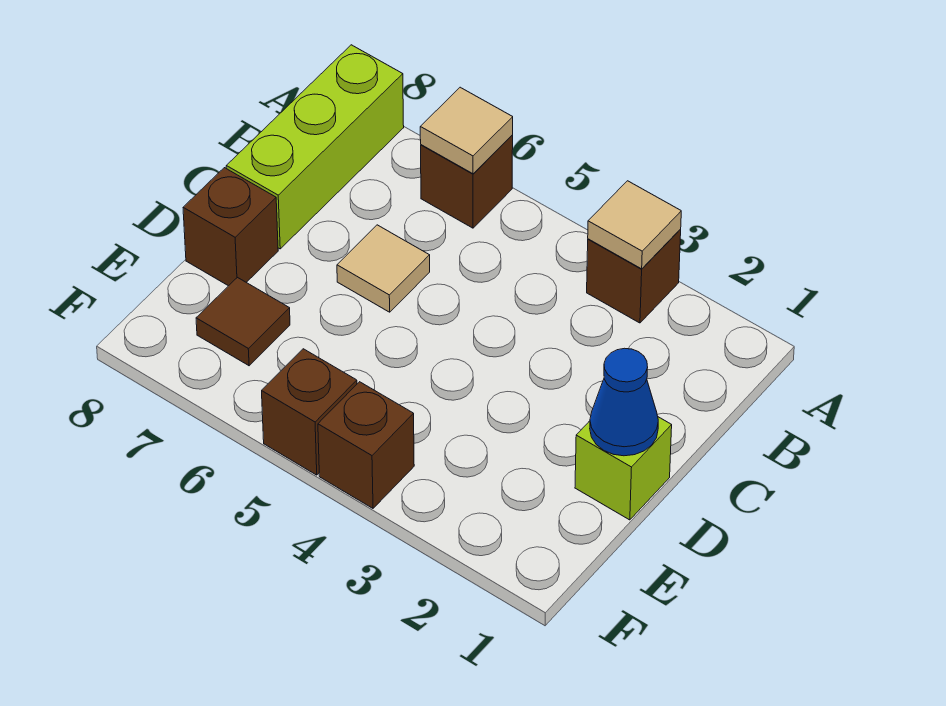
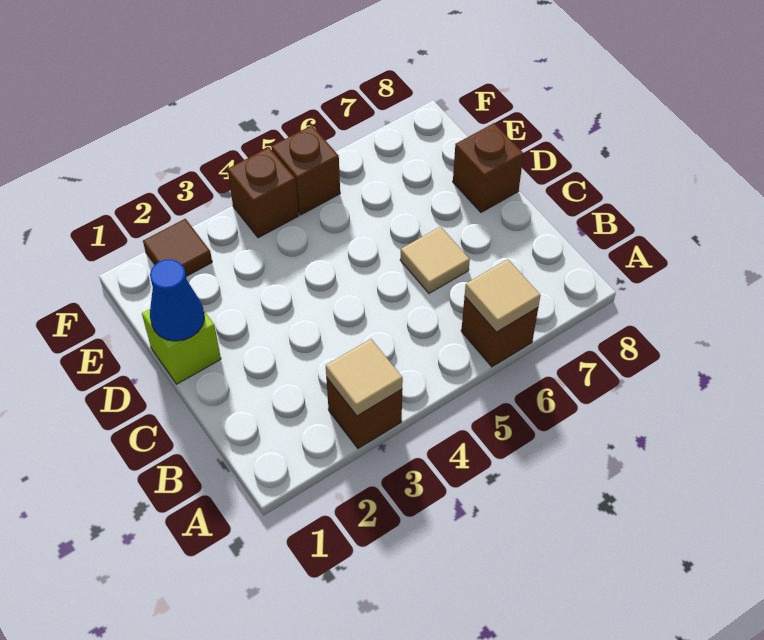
lime brick A8:C8 level 1 -> none
brown tile E7 level 1 -> brown tile F2 level 1

